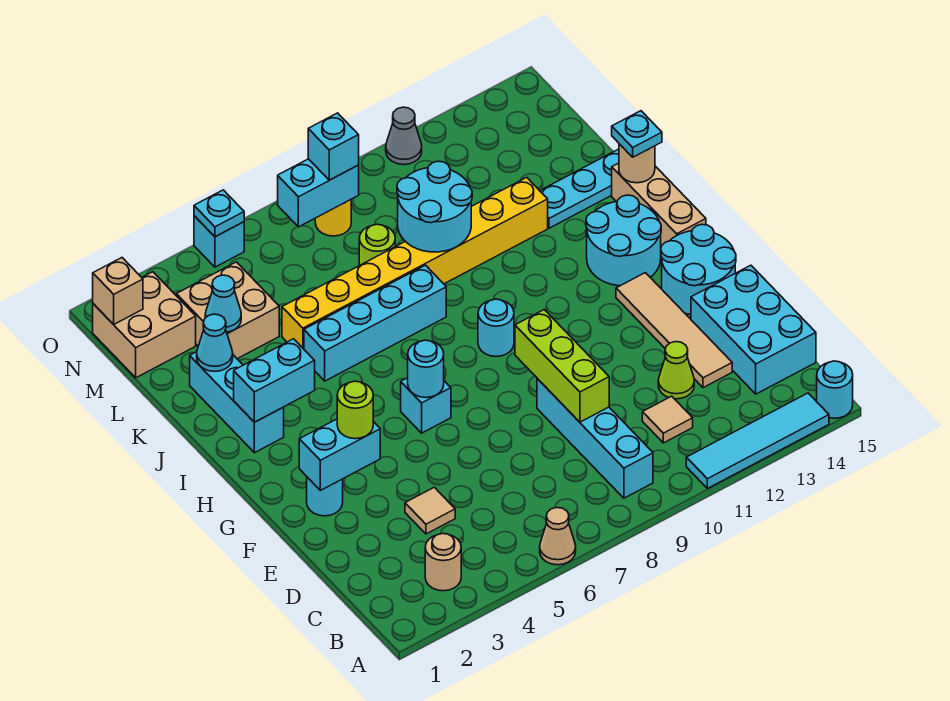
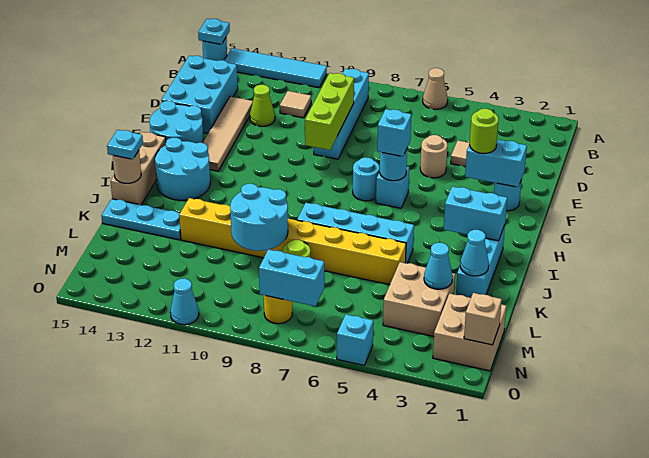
tan round brick B3 level 1 -> tan round brick E5 level 1
cyan round brick H9 level 1 -> cyan round brick G7 level 1
cyan brick N8 level 3 -> cyan brick G6 level 3
cyan plate O5 level 2 -> cyan plate A15 level 2
grey cone O11 level 1 -> cyan cone O11 level 1

